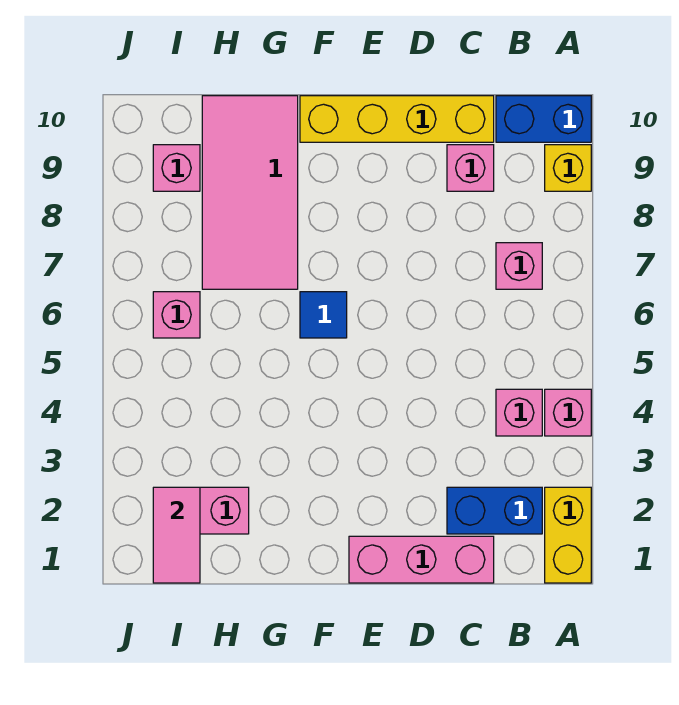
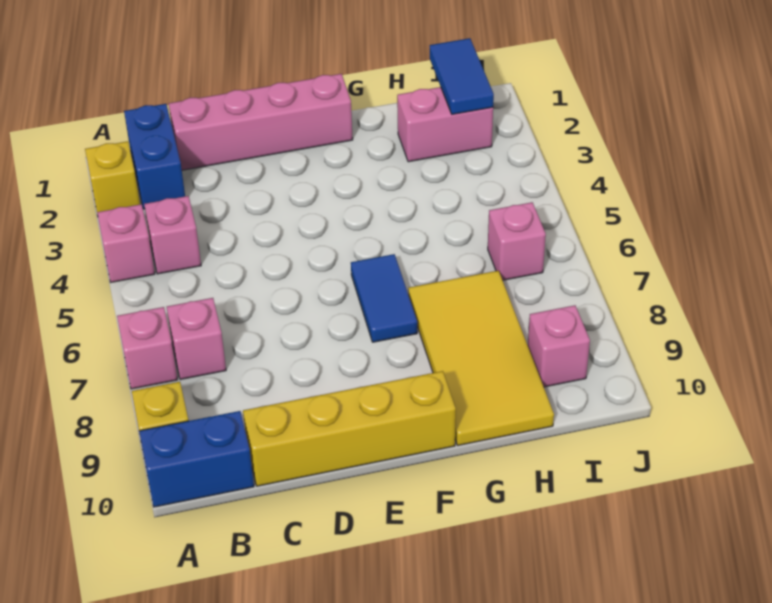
yellow brick A1:A2 level 1 -> yellow brick A2 level 1
blue brick B2:C2 level 1 -> blue brick B1:B2 level 1
pink brick C1:E1 level 1 -> pink brick C1:F1 level 1
pink brick C9 level 1 -> pink brick A7 level 1
blue tile F6 level 1 -> blue tile F6:F7 level 1
pink tile G7:H10 level 1 -> yellow tile G7:H10 level 1
pink tile I1:I2 level 2 -> blue tile I1:I2 level 2

